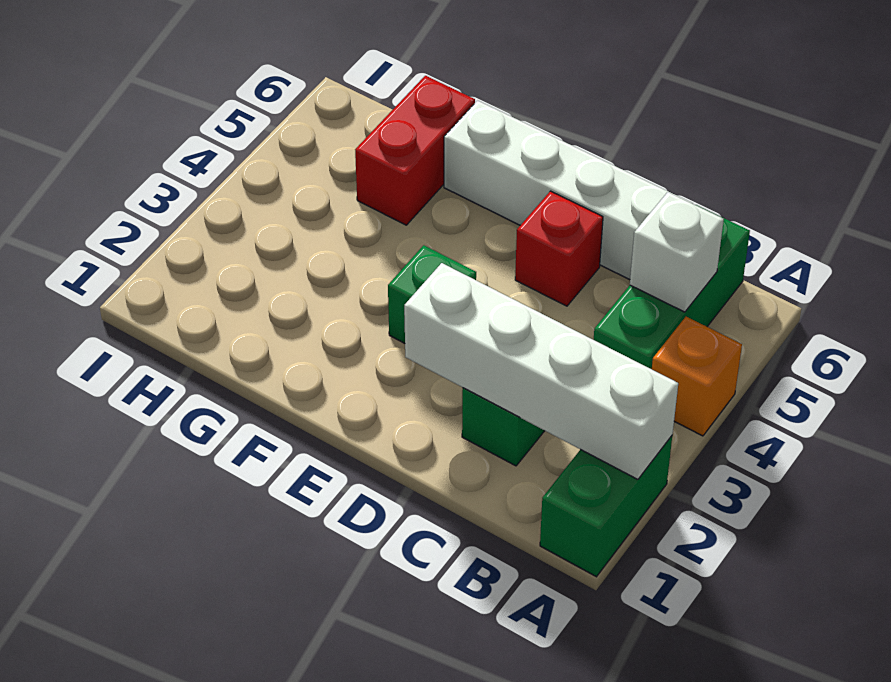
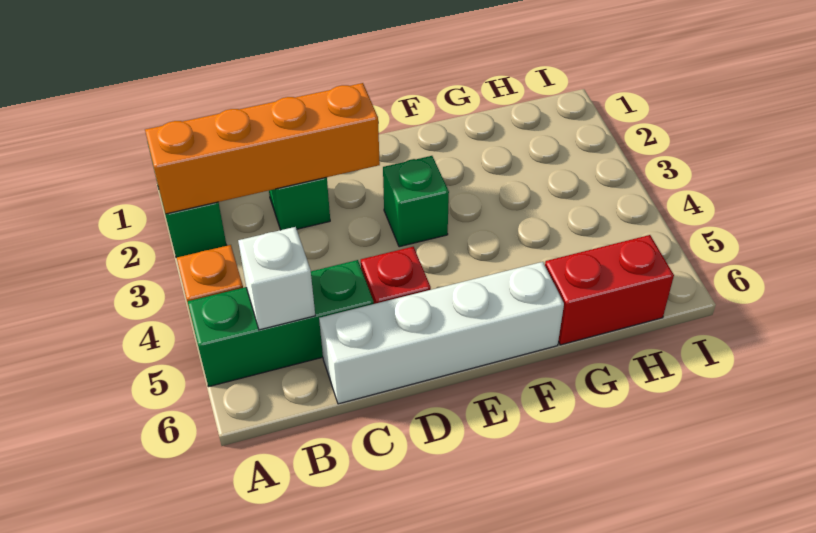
white brick A2:D2 level 2 -> orange brick A2:D2 level 2
green brick B4:B6 level 1 -> green brick A5:C5 level 1
red brick G5:G6 level 1 -> red brick G6:H6 level 1

